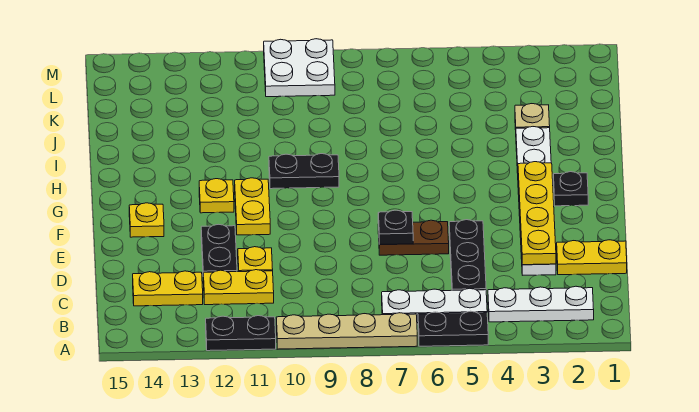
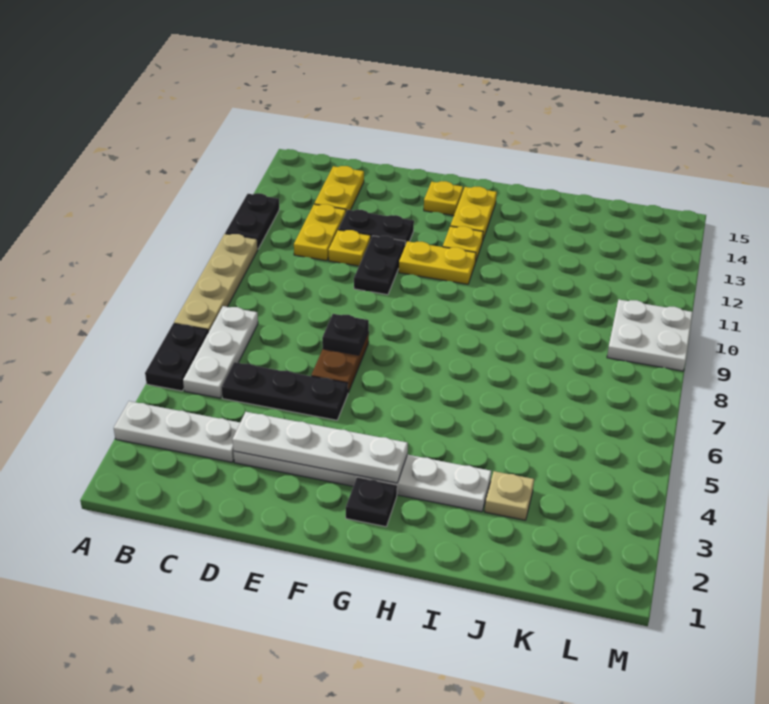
white plate B2:B4 level 1 -> white plate A3:C3 level 1
yellow plate D1:D2 level 1 -> yellow plate G13:G14 level 1
yellow plate D3:G3 level 2 -> white plate D3:G3 level 2
black plate H9:H10 level 1 -> black plate E10:E11 level 1

